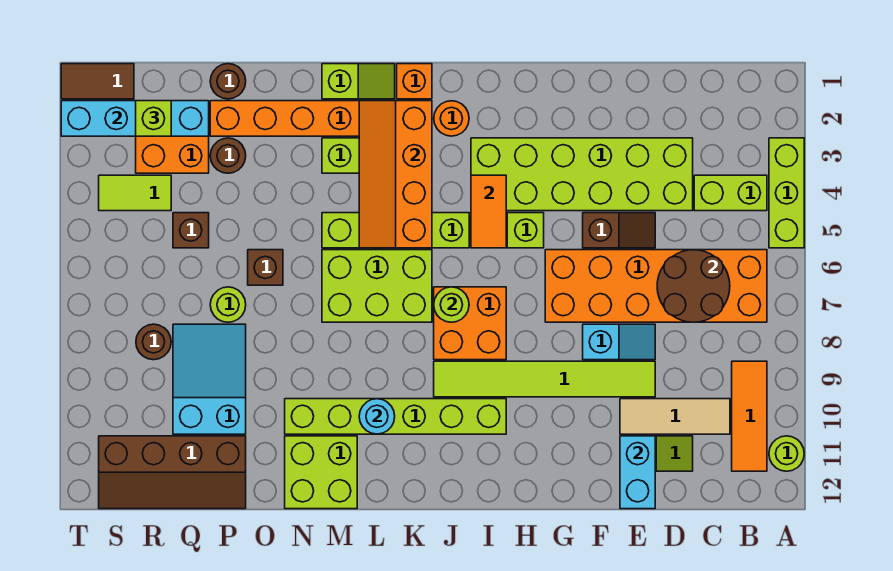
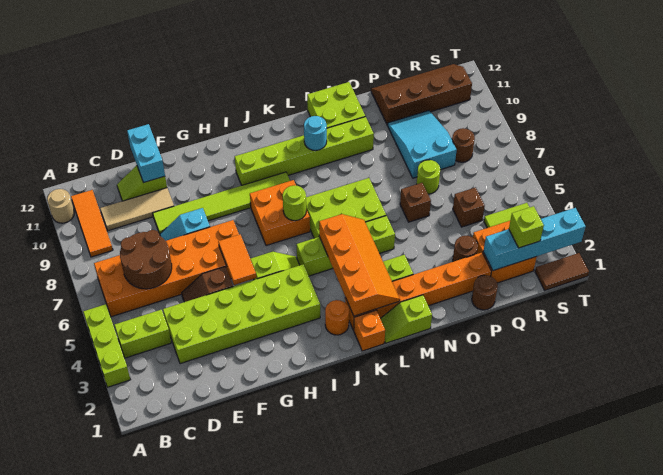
lime round brick A11 level 1 -> tan round brick A11 level 1
orange tile I4:I5 level 2 -> orange tile G5:G6 level 2
cyan slope P8:Q10 level 1 top 10 -> cyan slope P8:Q10 level 1 top 8

